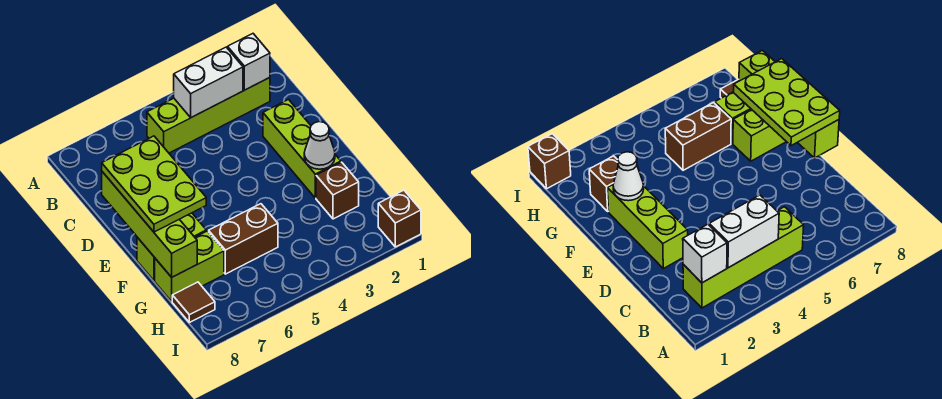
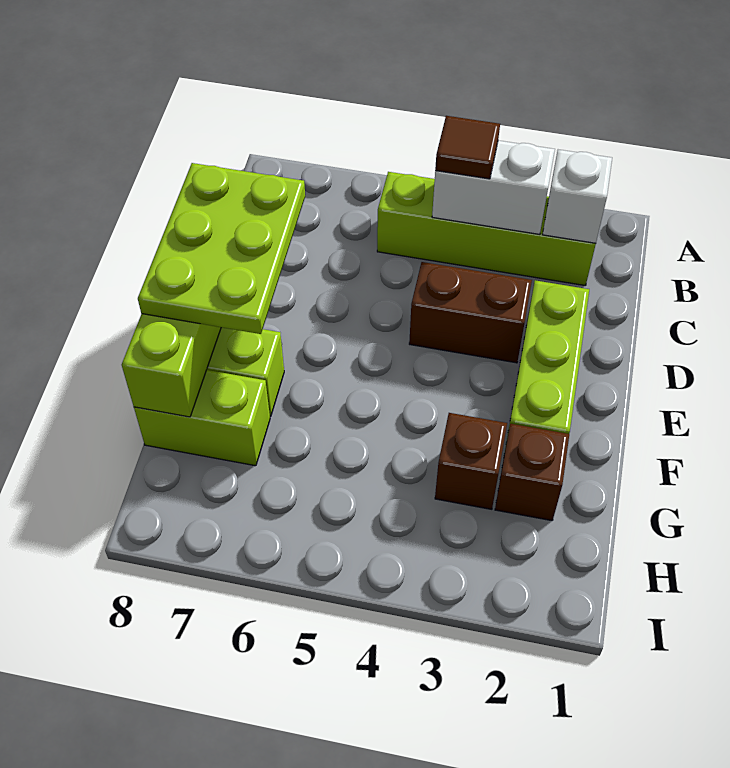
white cone F2 level 2 -> none
brown brick G5:G6 level 1 -> brown brick D3:D4 level 1
brown tile H8 level 1 -> brown tile B4 level 3
brown brick I1 level 1 -> brown brick G3 level 1

